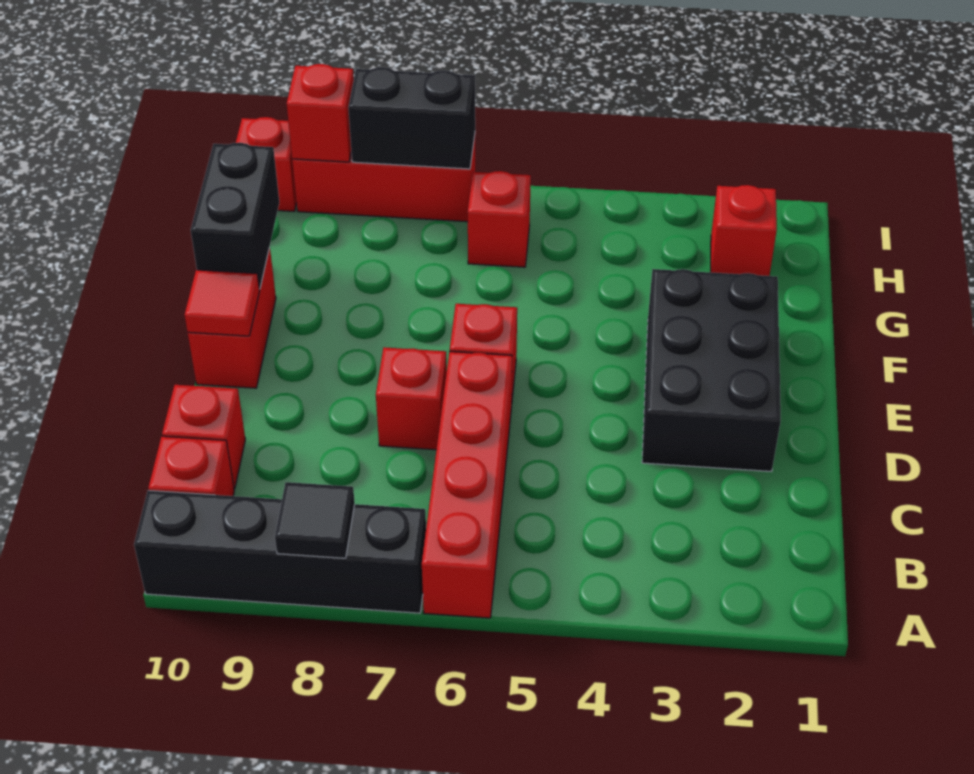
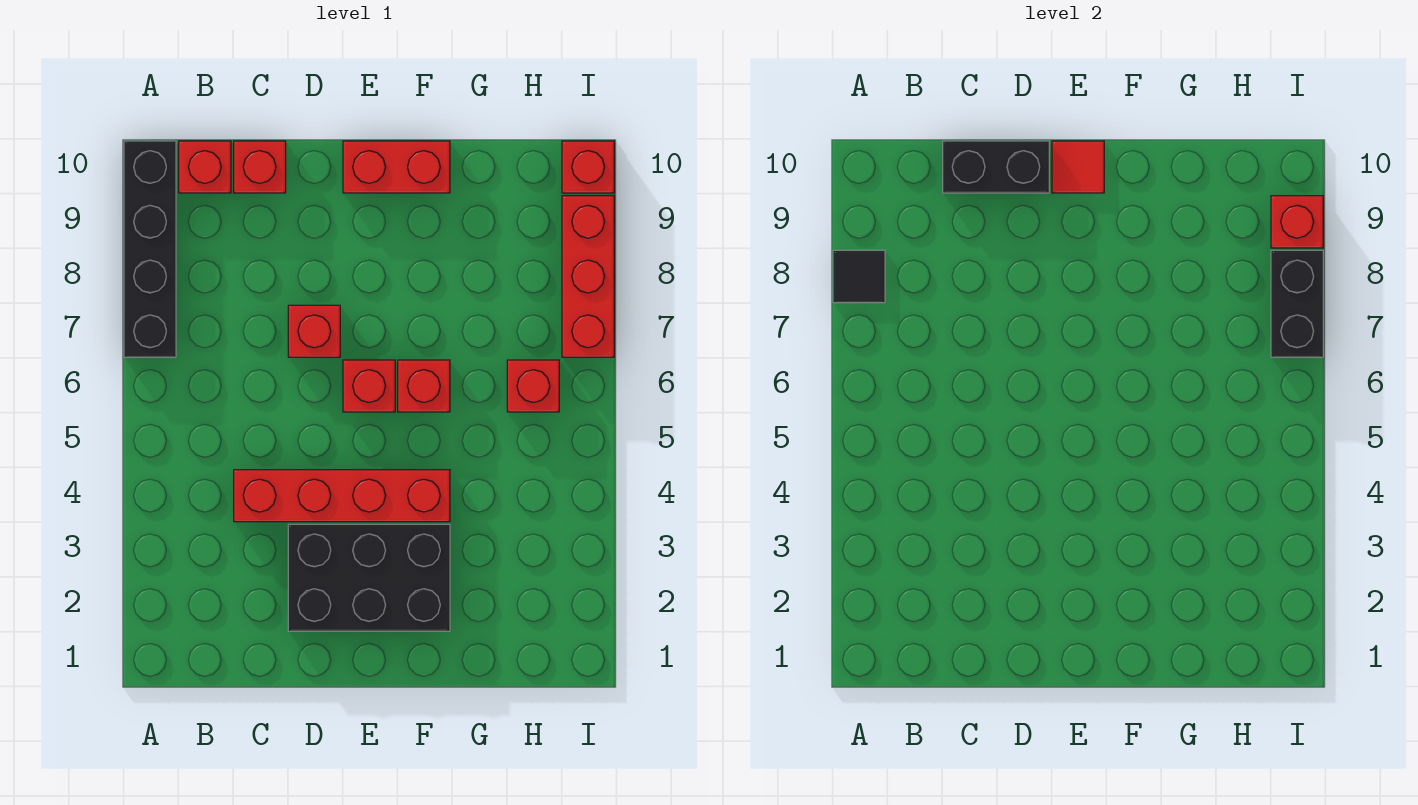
red brick A6:D6 level 1 -> red brick C4:F4 level 1
black brick F10:G10 level 2 -> black brick C10:D10 level 2
red brick H2 level 1 -> red brick F6 level 1

